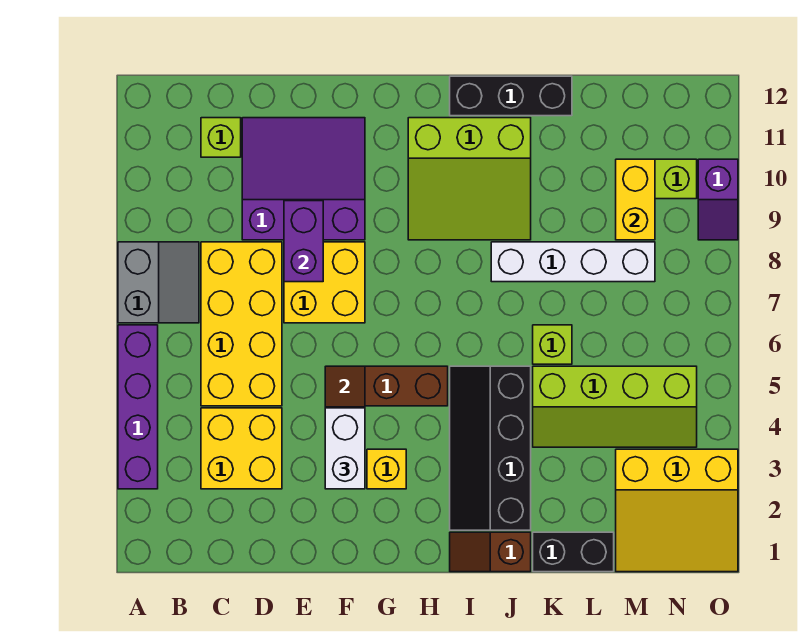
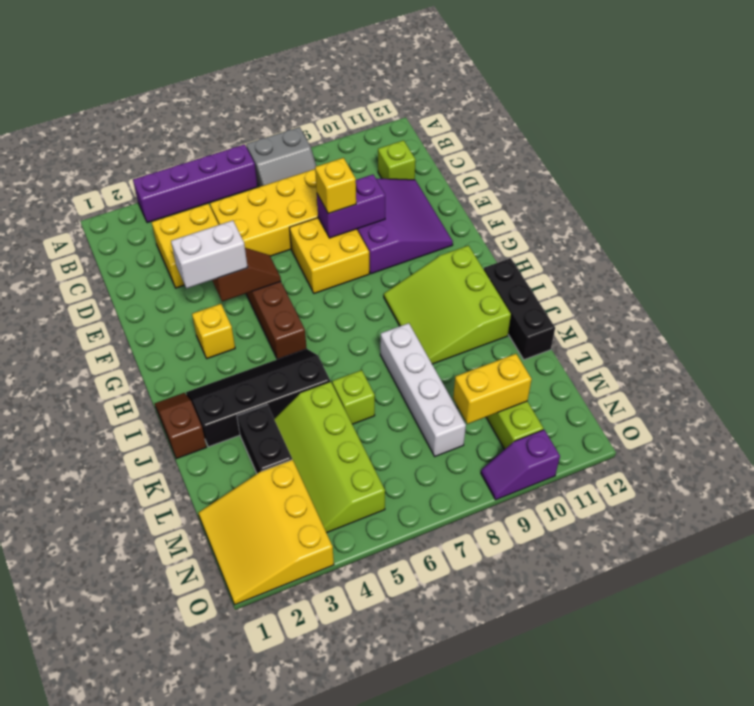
none -> yellow brick E8 level 3
black brick K1:L1 level 1 -> black brick K3:L3 level 1

